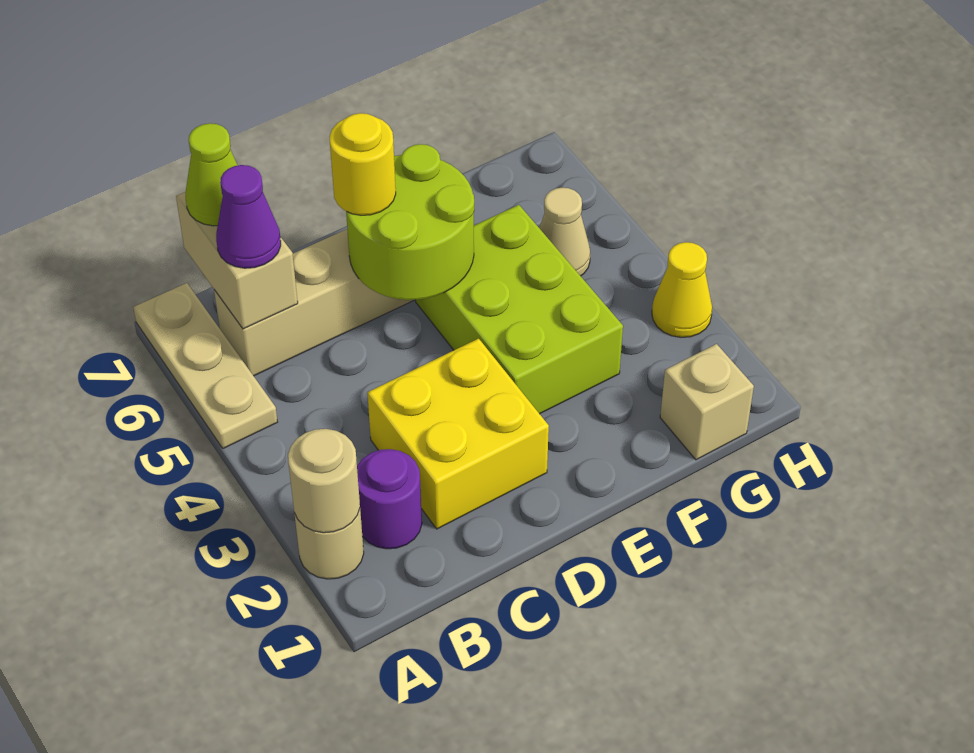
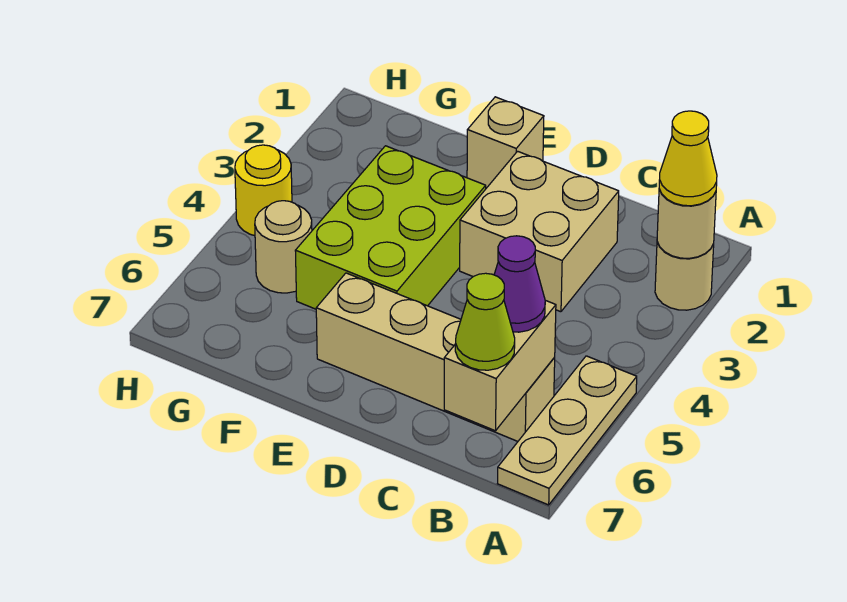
purple round brick B2 level 1 -> none
yellow brick C2:D3 level 1 -> tan brick C2:D3 level 1
lime round brick D5:E6 level 2 -> none
yellow round brick D6 level 3 -> yellow round brick H4 level 1
tan brick G1 level 1 -> tan brick E1 level 1
tan cone G5 level 1 -> tan round brick G5 level 1
yellow cone H3 level 1 -> yellow cone A2 level 3

